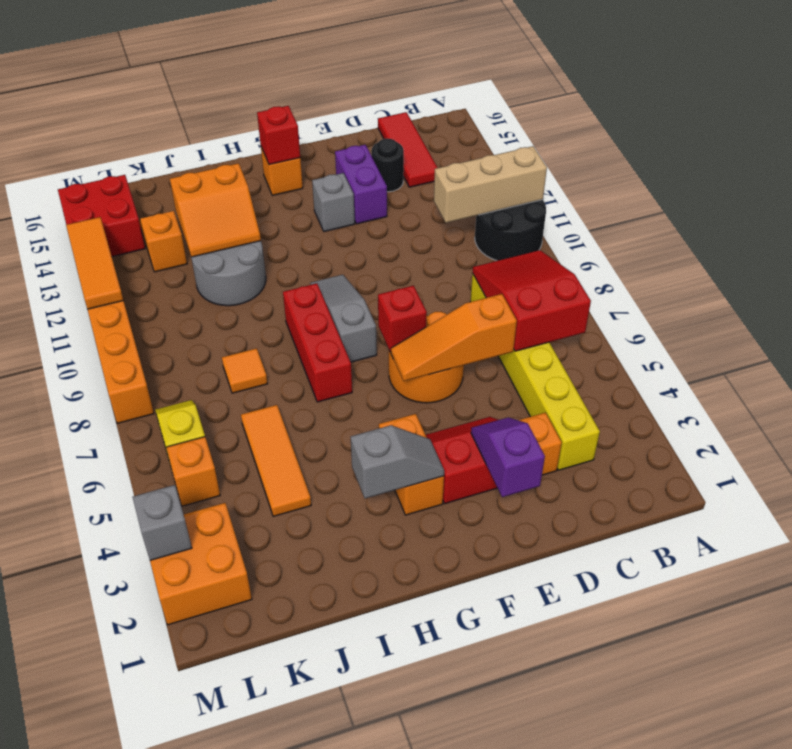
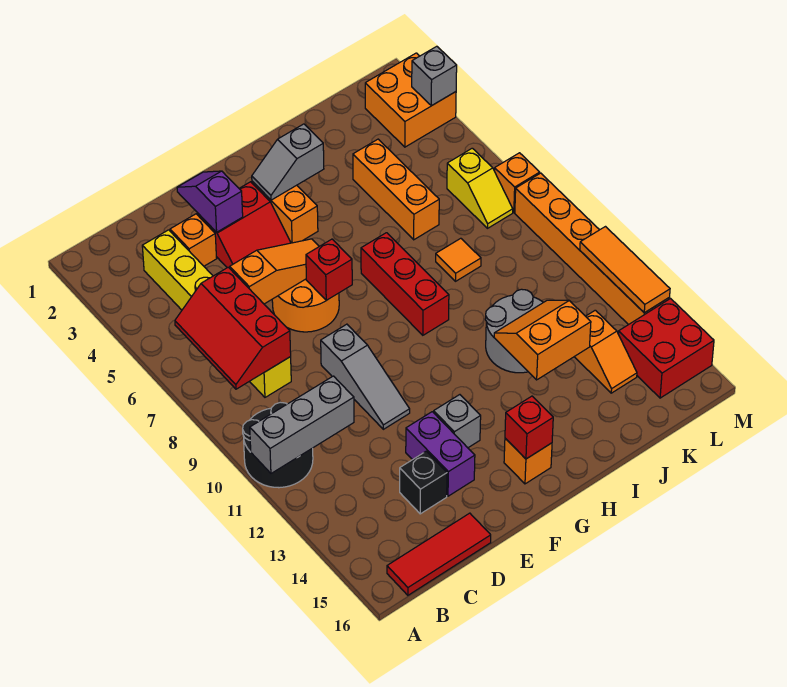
tan brick A11:C11 level 2 -> grey brick A11:C11 level 2
red slope B6:C8 level 2 top 6 -> red slope B6:C8 level 2 top C
red tile C14:C16 level 1 -> red tile B16:D16 level 1
black round brick D14 level 1 -> black brick D14 level 1
purple slope E2:E3 level 2 top 2 -> purple slope E2:E3 level 2 top 3
grey slope G8:G10 level 1 top 8 -> grey slope E9:E11 level 1 top 9
orange tile J4:J6 level 1 -> orange brick J4:J6 level 1
orange brick L5 level 1 -> orange brick M7 level 1

